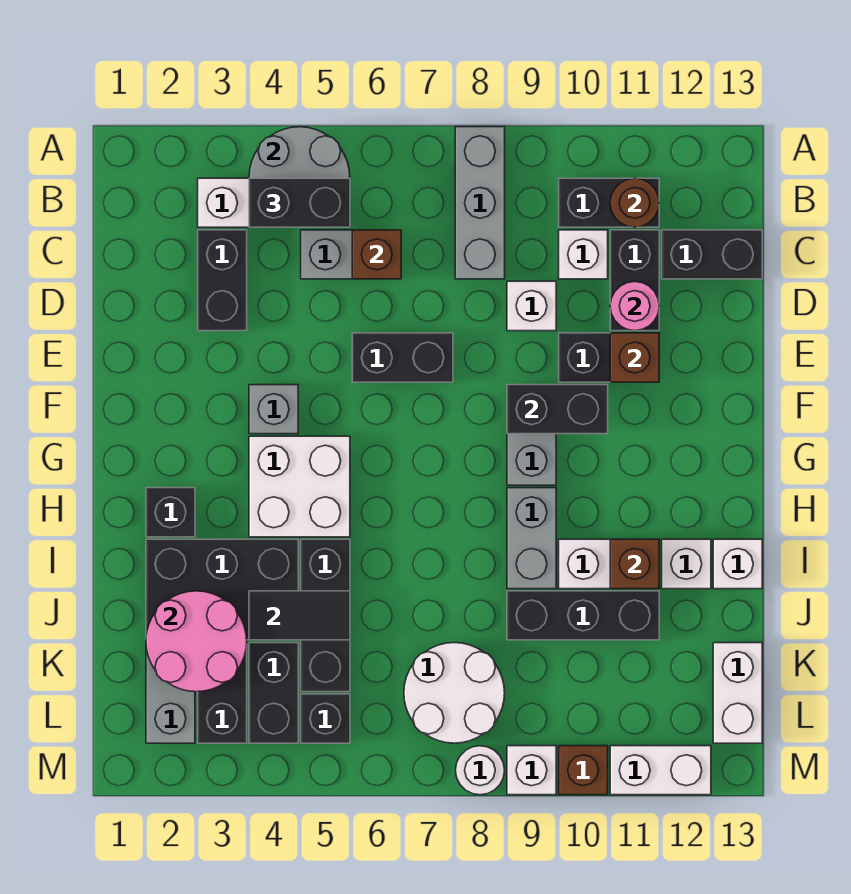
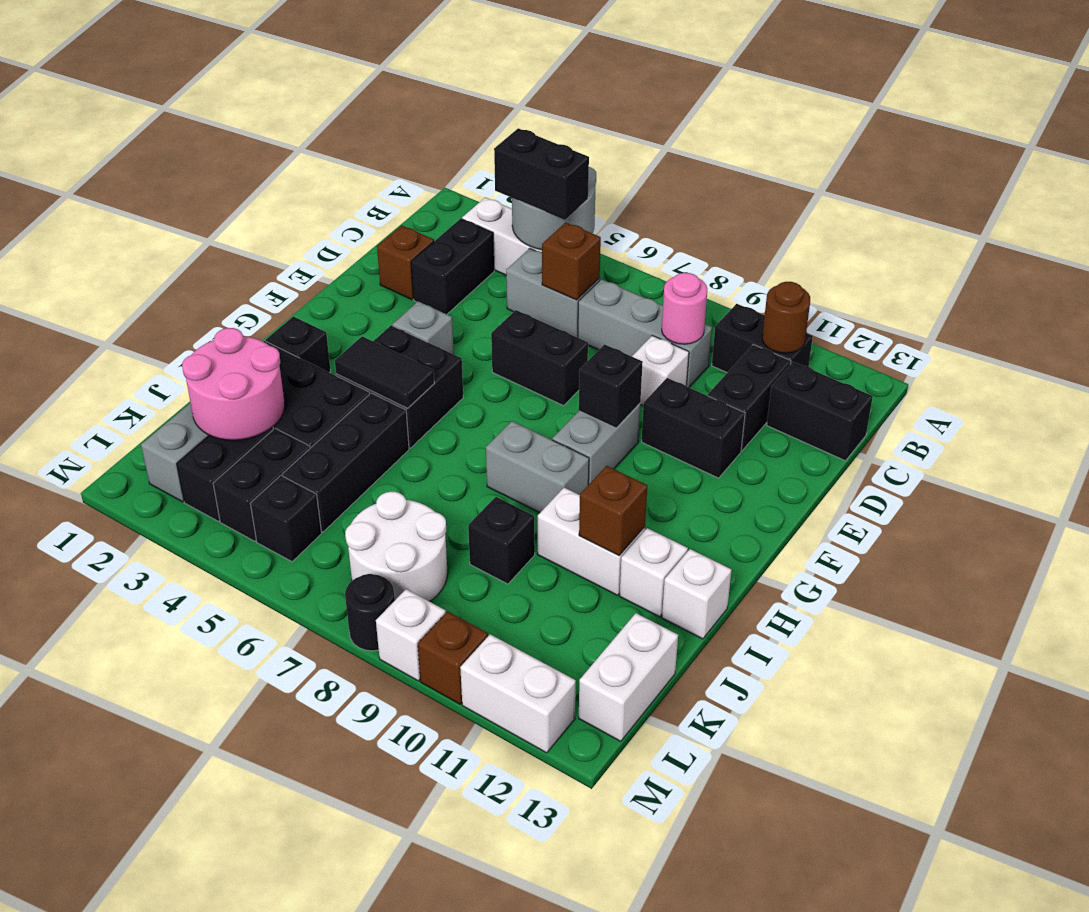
grey brick A8:C8 level 1 -> grey brick C7:C9 level 1
white brick C10 level 1 -> none
pink round brick D11 level 2 -> pink round brick C9 level 2
brown brick E11 level 2 -> brown brick D2 level 1
black brick F9:F10 level 2 -> black brick F9 level 2
white brick G4:H5 level 1 -> black brick G4:H5 level 1
grey brick H9:I9 level 1 -> grey brick H8:H9 level 1
black tile J4:J5 level 2 -> black tile H4:H5 level 2
black brick J9:J11 level 1 -> black brick J9 level 1
white round brick M8 level 1 -> black round brick M8 level 1

